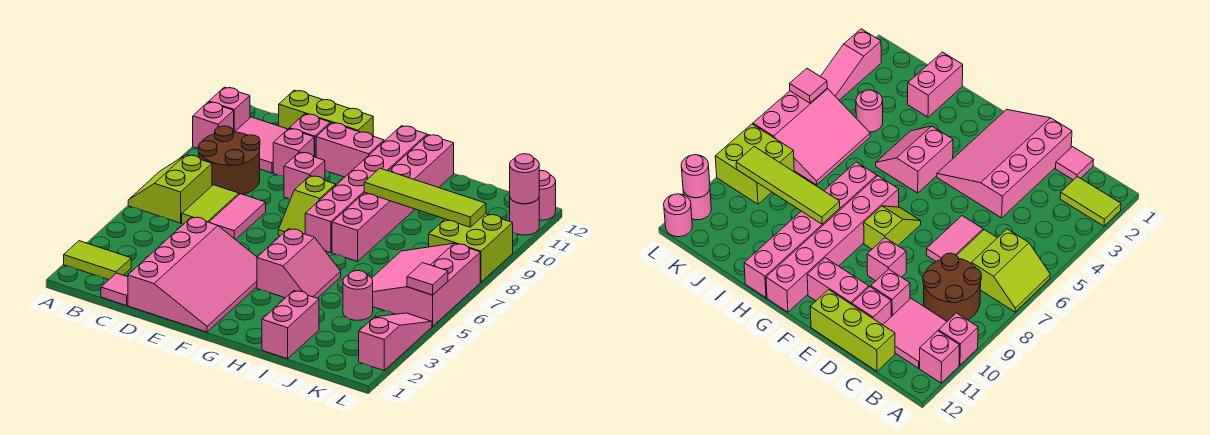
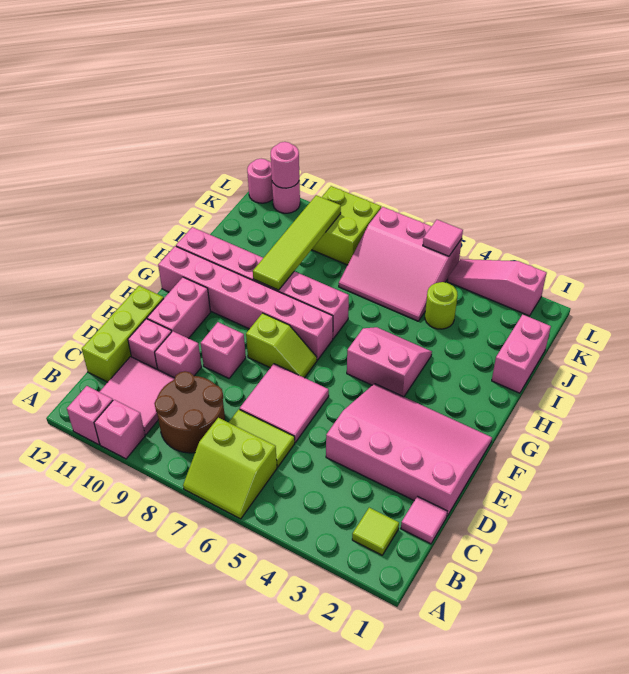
lime tile A2:B2 level 1 -> lime tile B2 level 1
pink tile D6:D7 level 1 -> pink tile D6:E7 level 1
pink brick I1:I2 level 1 -> pink brick I1:J1 level 1
pink round brick J4 level 1 -> lime round brick J4 level 1

